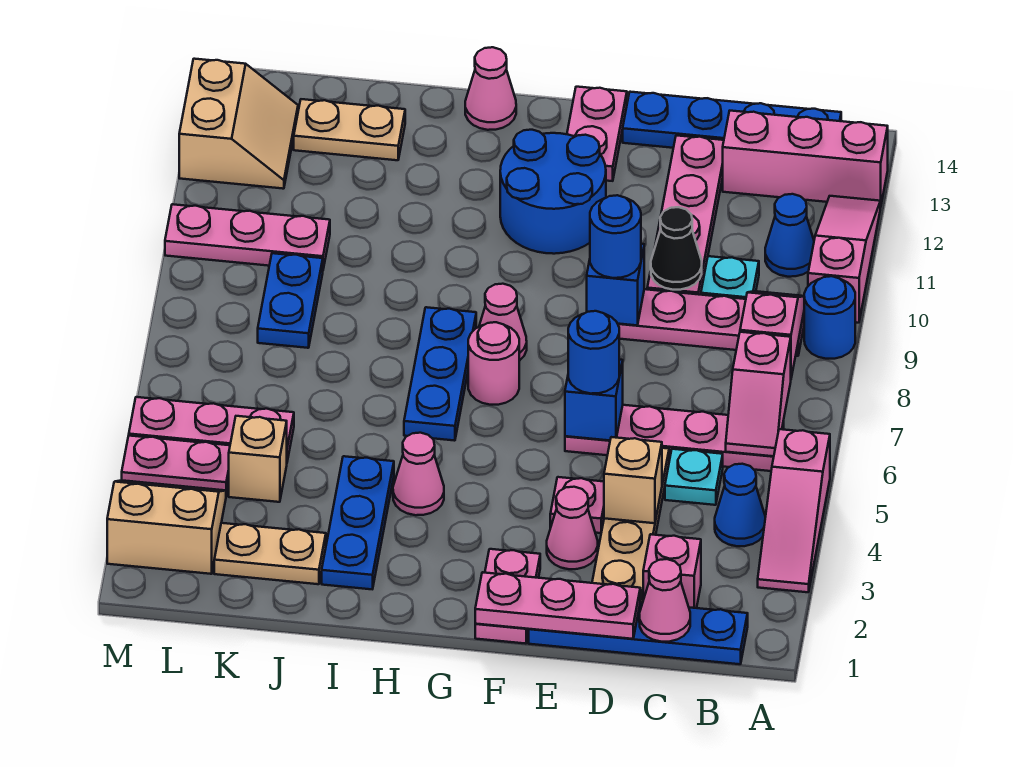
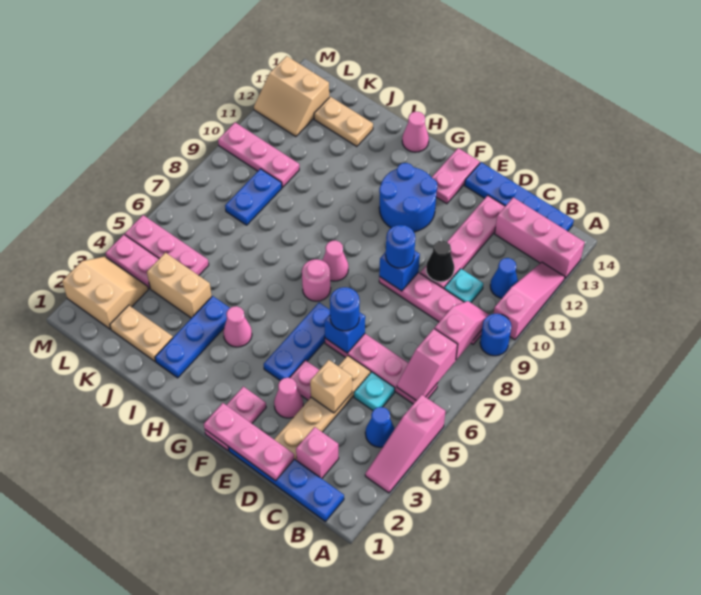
pink cone C1 level 2 -> none
blue plate H6:H8 level 1 -> blue plate F4:F6 level 1
tan brick K4 level 1 -> tan brick J4:K4 level 1
tan slope L12:M13 level 1 top M -> tan slope L12:M13 level 1 top 13

